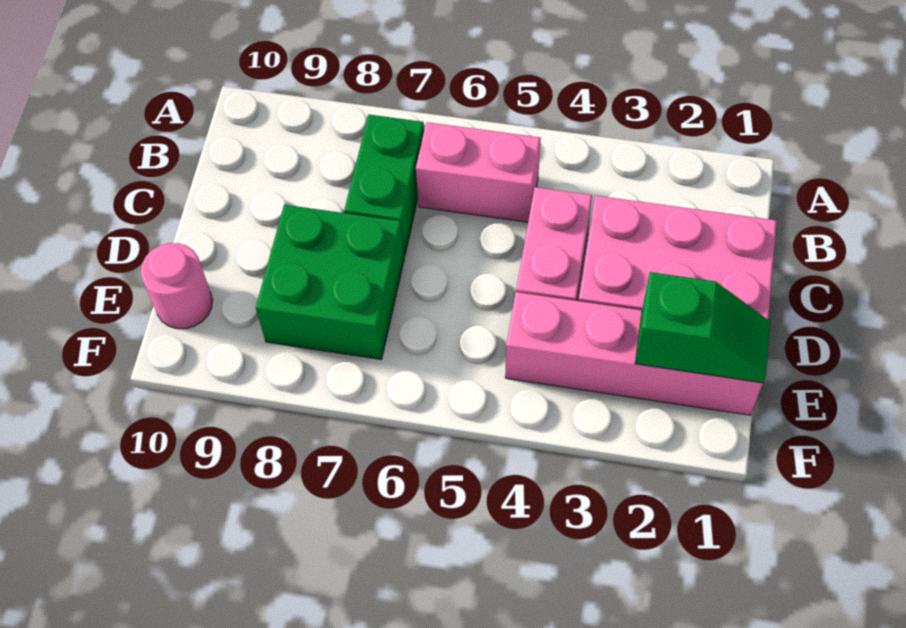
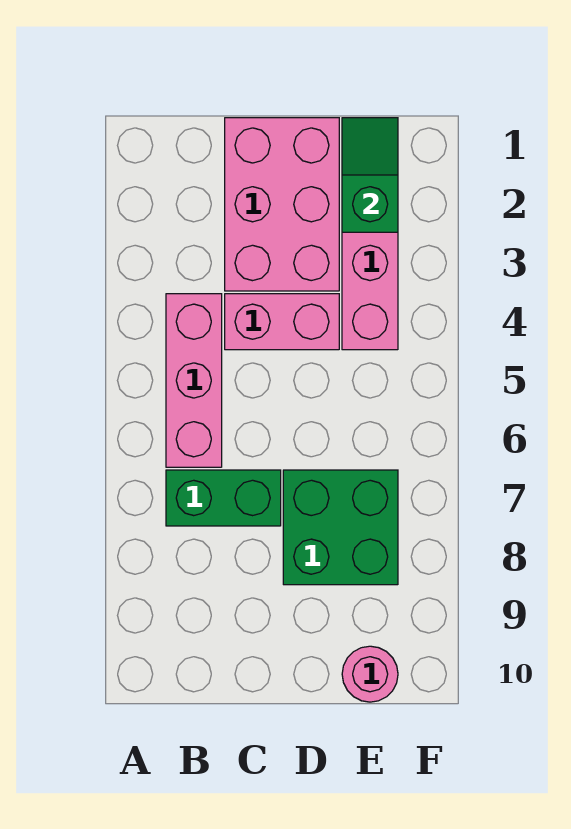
pink brick B5:B6 level 1 -> pink brick B4:B6 level 1

